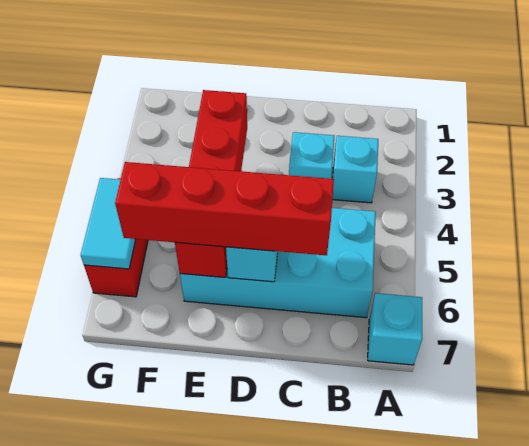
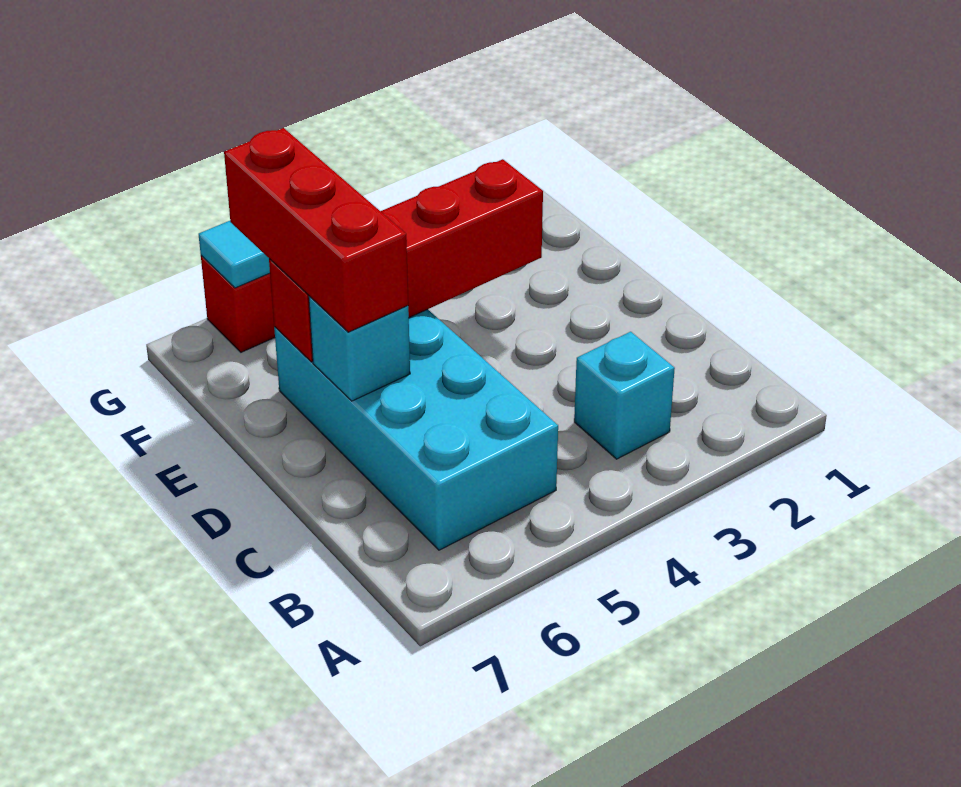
cyan brick A7 level 1 -> none
cyan brick C3 level 1 -> none
red brick C6:F6 level 3 -> red brick D6:F6 level 3

